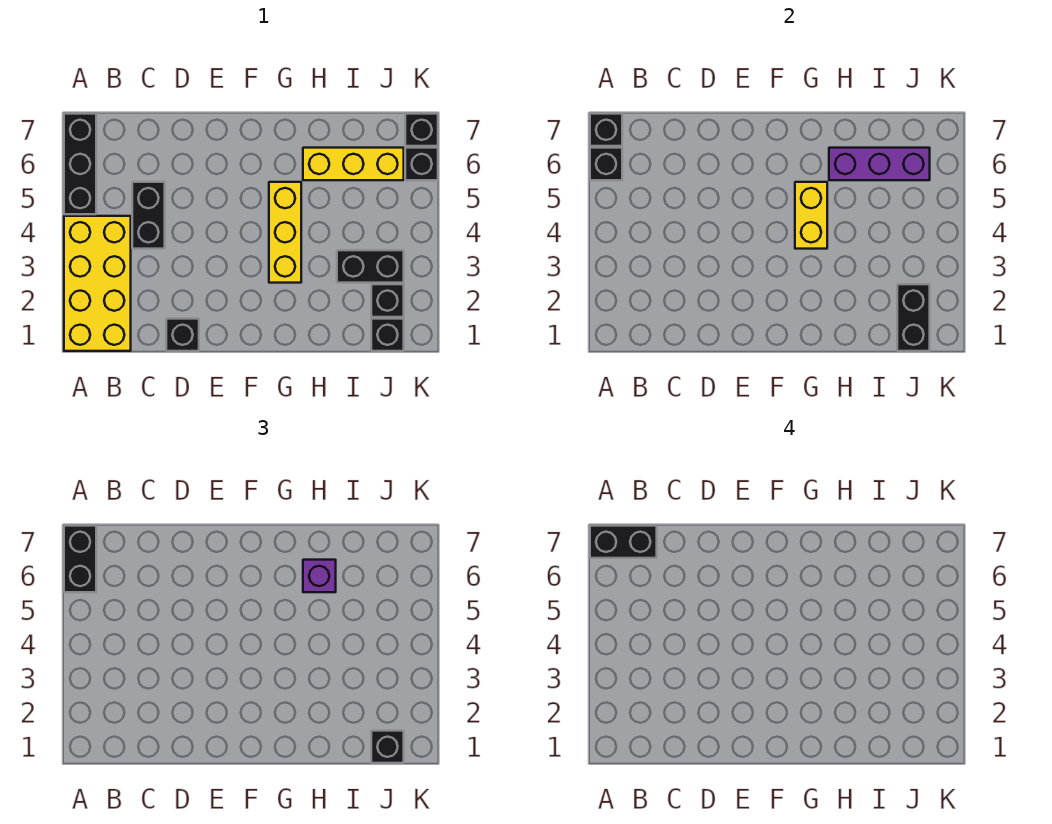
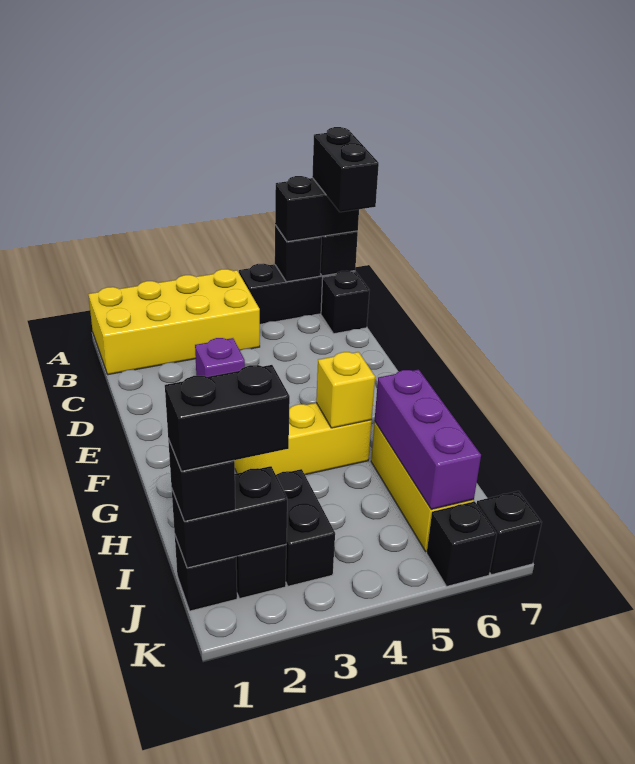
black brick C4:C5 level 1 -> black brick J1:J2 level 4
black brick D1 level 1 -> black brick B7 level 1
yellow brick G4:G5 level 2 -> yellow brick G5 level 2
purple brick H6 level 3 -> purple brick D3 level 1

